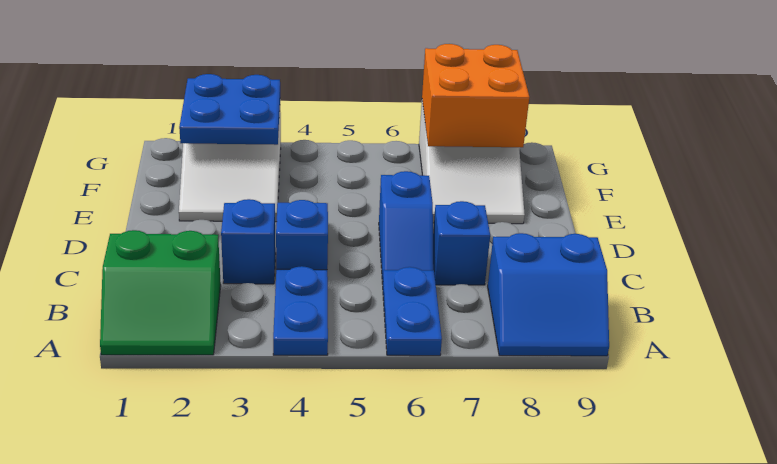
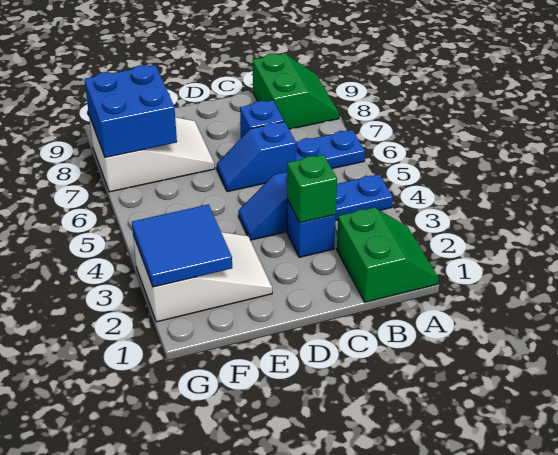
blue slope A8:B9 level 1 top B -> green slope A8:B9 level 1 top B
none -> green brick C3 level 2
blue slope C6:D6 level 1 top D -> blue slope C6:D6 level 1 top C
blue plate F2:G3 level 2 -> blue tile F2:G3 level 2
orange brick F7:G8 level 2 -> blue brick F7:G8 level 2

